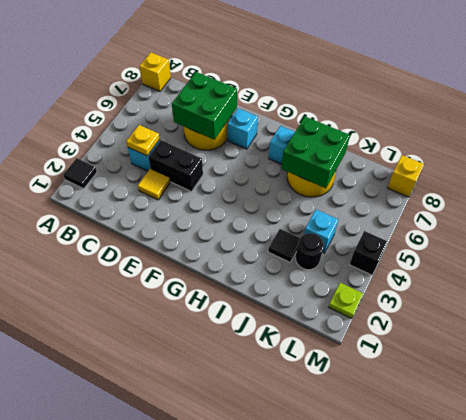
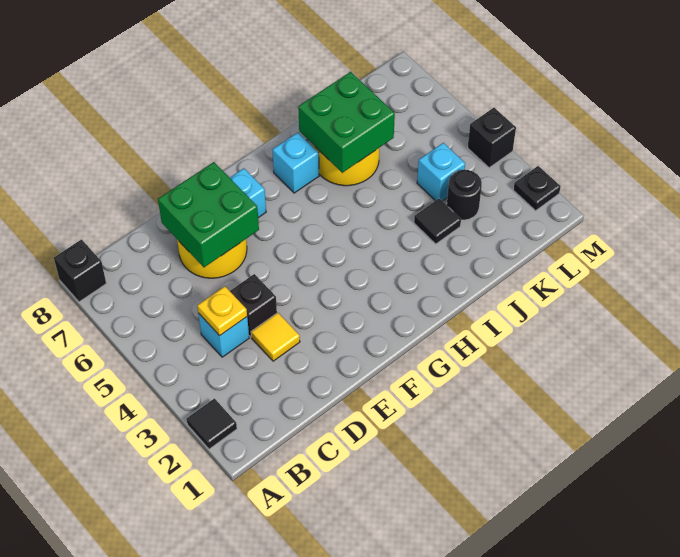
yellow brick A8 level 1 -> black brick A8 level 1
black brick D4:E4 level 1 -> black brick D4 level 1
lime plate M2 level 1 -> black plate M2 level 1
yellow brick M8 level 1 -> none

